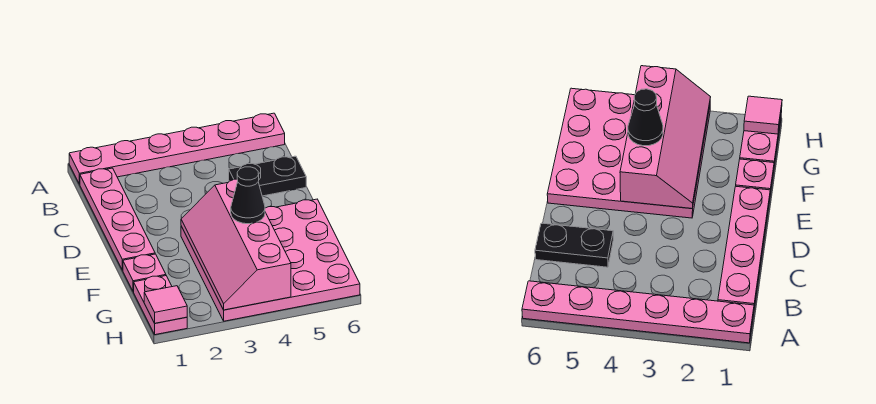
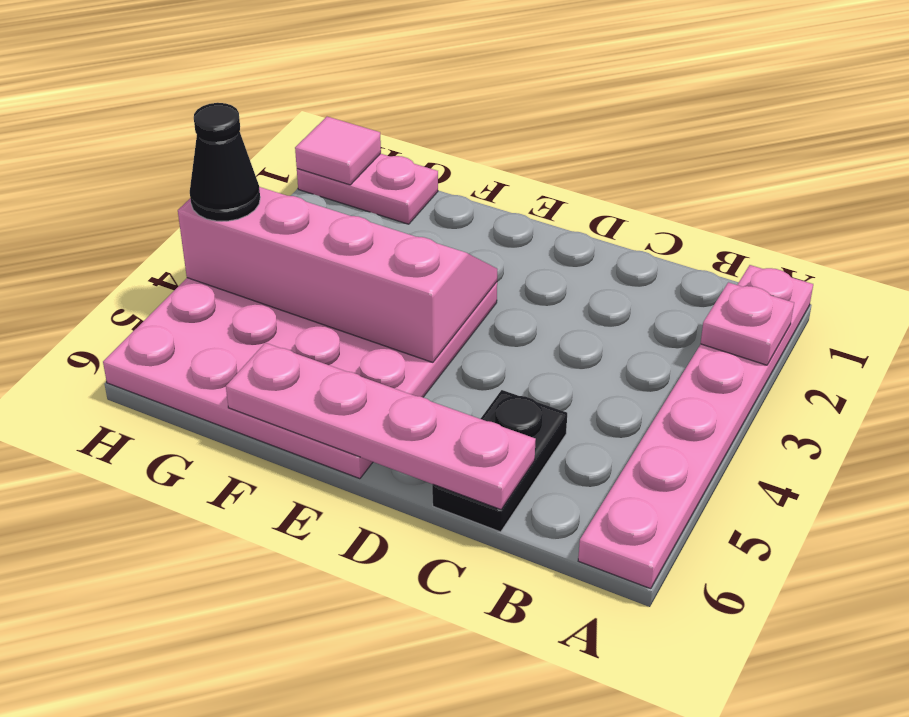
pink plate B1:E1 level 1 -> pink plate C6:F6 level 2
pink plate F1 level 1 -> pink plate A2 level 2
black cone F4 level 3 -> black cone H4 level 3

